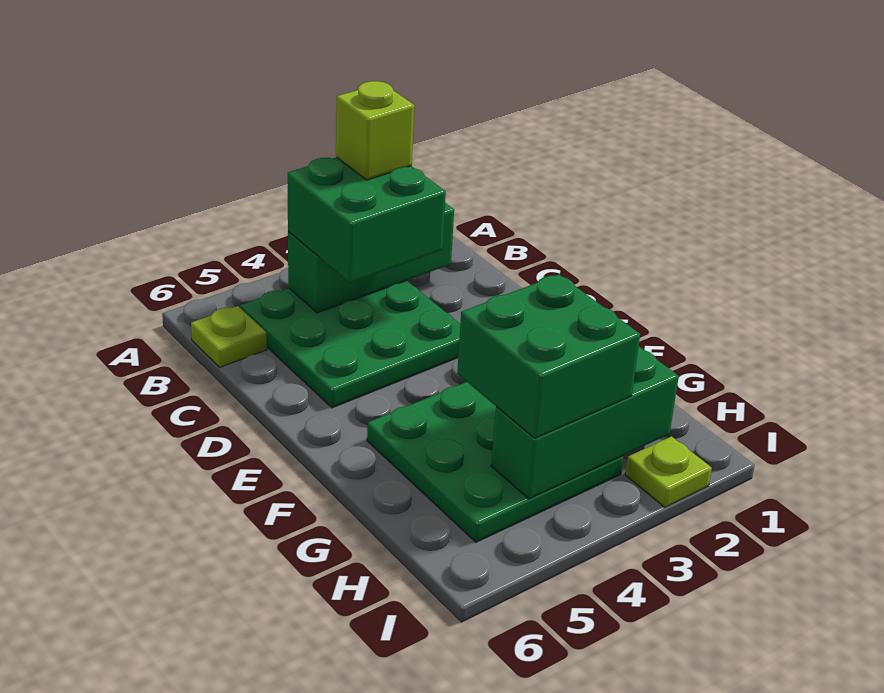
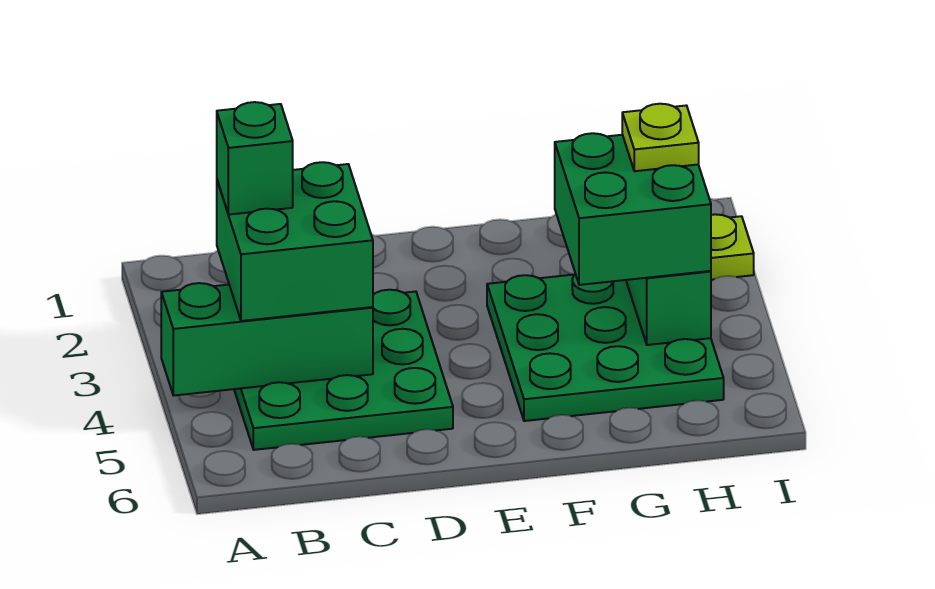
green brick B2:B4 level 2 -> green brick A4:C4 level 2
lime brick B3 level 4 -> green brick B3 level 4
lime plate B6 level 1 -> lime plate H3 level 4

